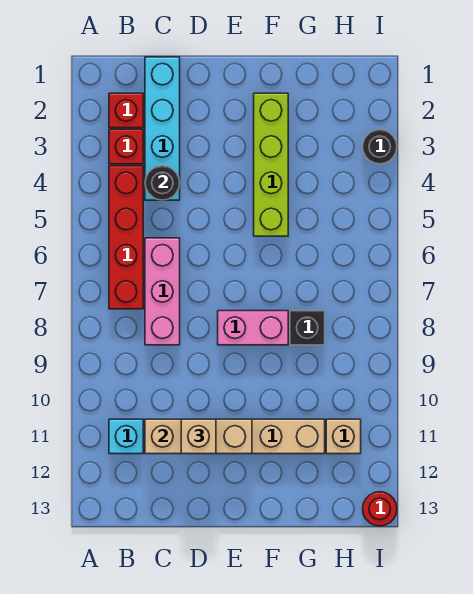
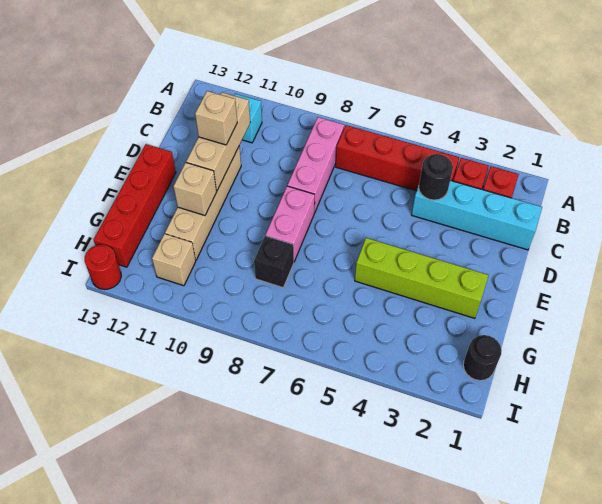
pink brick C6:C8 level 1 -> pink brick B8:D8 level 1
none -> red brick E13:H13 level 1
none -> tan brick F11 level 2
black round brick I3 level 1 -> black round brick H1 level 1

